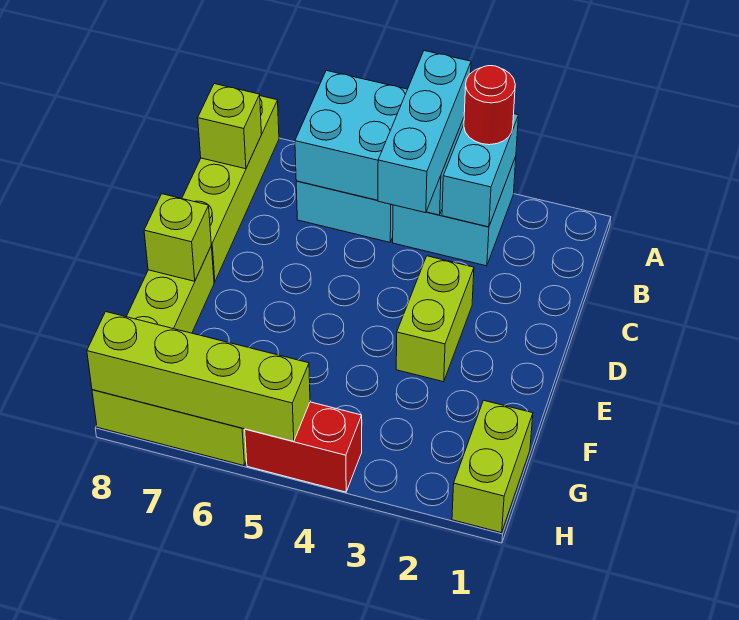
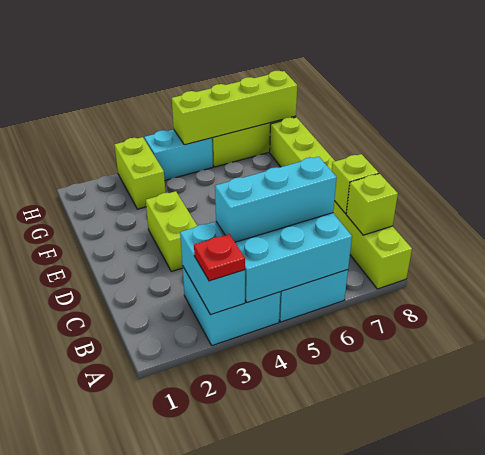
red round brick A3 level 3 -> red plate A3 level 3
cyan brick A4:C4 level 3 -> cyan brick B4:B6 level 3
lime brick E8 level 2 -> lime brick C8 level 2
lime brick G1:H1 level 1 -> lime brick G3:H3 level 1
red brick H4:H5 level 1 -> cyan brick H4:H5 level 1

